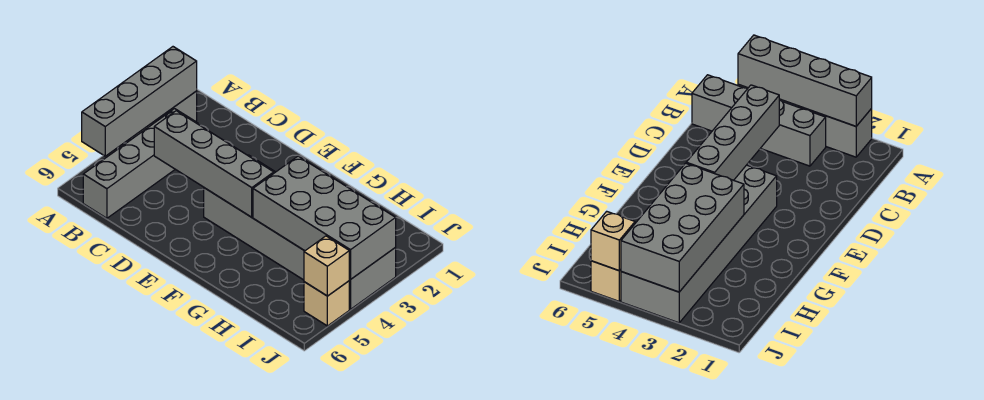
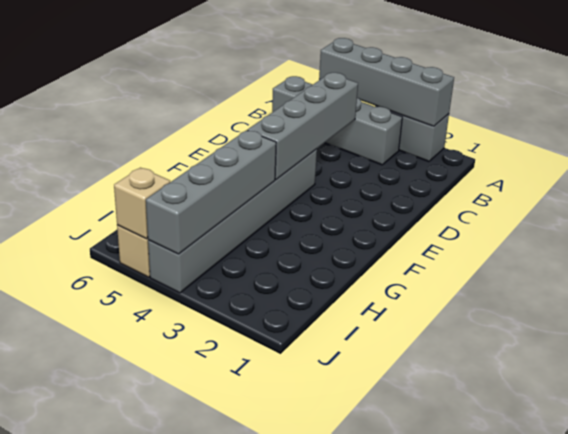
grey brick E3:J4 level 1 -> grey brick E4:J4 level 1
grey brick G3:J4 level 2 -> grey brick G4:J4 level 2

